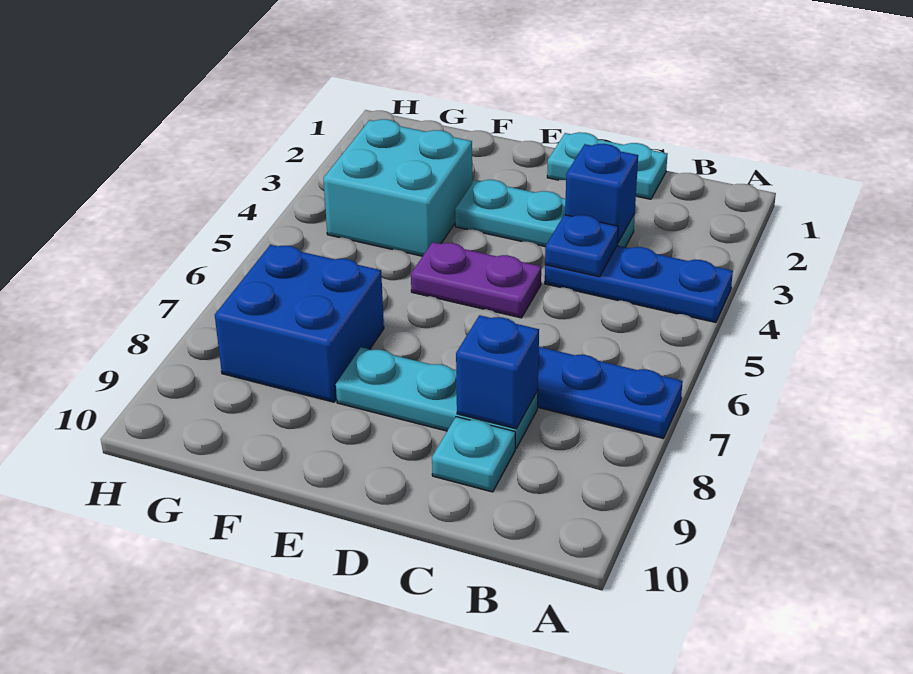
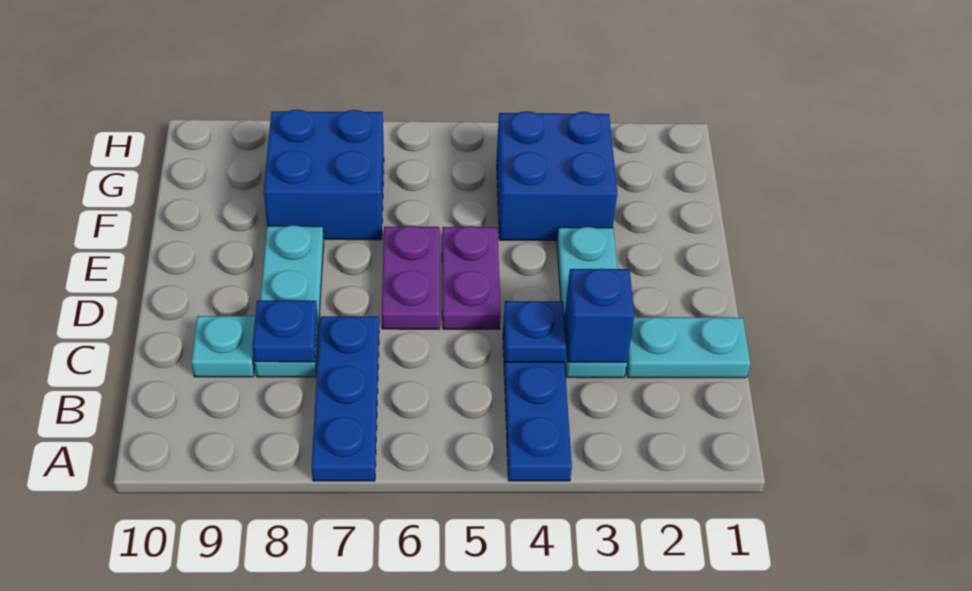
cyan plate C1:D1 level 1 -> cyan plate C1:C2 level 1
blue brick C8 level 2 -> blue plate C8 level 2
none -> purple plate D6:E6 level 1
cyan brick F3:G4 level 1 -> blue brick F3:G4 level 1

